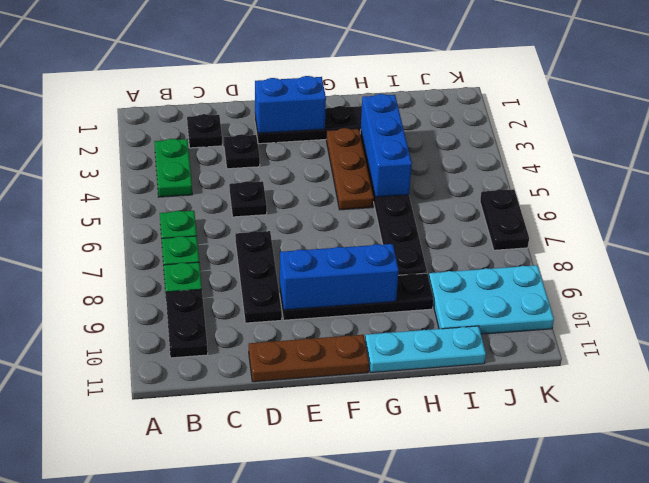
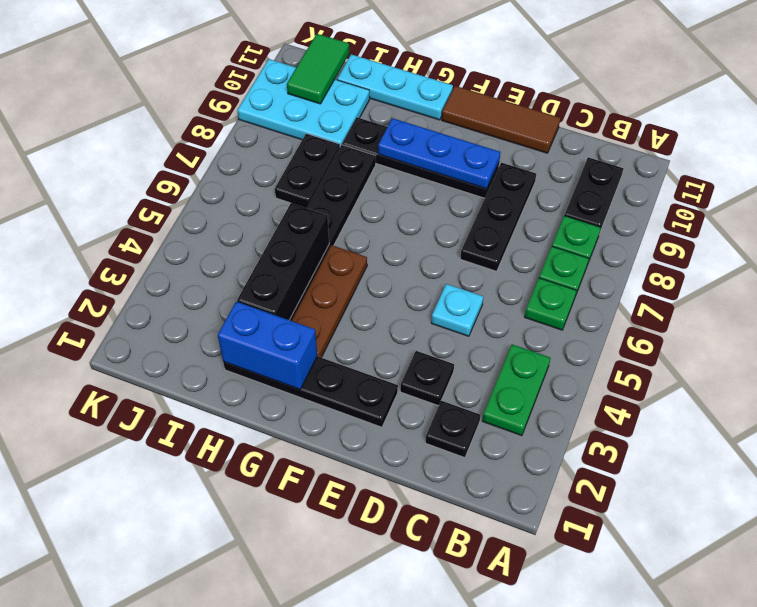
black plate D5 level 1 -> cyan plate D5 level 1
brown plate D11:F11 level 1 -> brown tile D11:F11 level 1
blue brick E2:F2 level 2 -> blue brick G2:H2 level 2
blue brick E9:G9 level 2 -> blue plate E9:G9 level 2
blue brick H3:H5 level 2 -> black brick H3:H5 level 2
none -> green tile J10:J11 level 2
black plate K6:K7 level 1 -> black plate I7:I8 level 1

